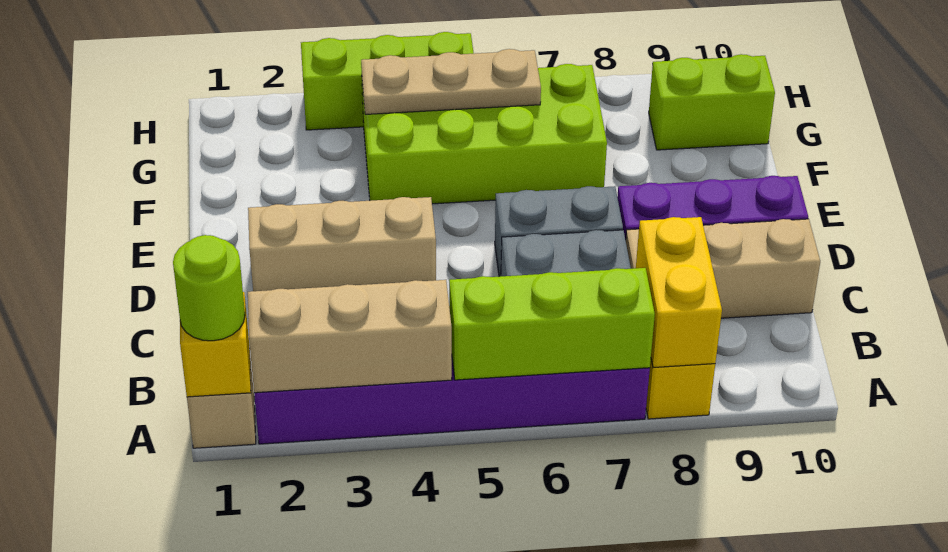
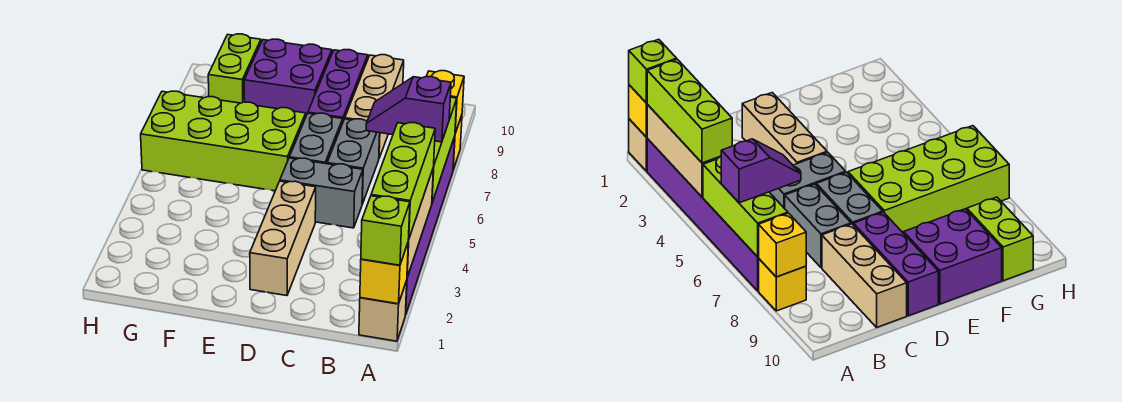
lime round brick A1 level 3 -> lime brick A1 level 3
none -> purple slope A6:B6 level 3 top A
yellow brick A8:B8 level 2 -> yellow brick A8 level 2
none -> grey brick C5:D5 level 1
none -> purple brick E9:F10 level 1
lime brick F4:G7 level 1 -> lime brick E6:H7 level 1
tan plate G4:G6 level 2 -> none
lime brick H3:H5 level 1 -> lime brick A2:A4 level 3

